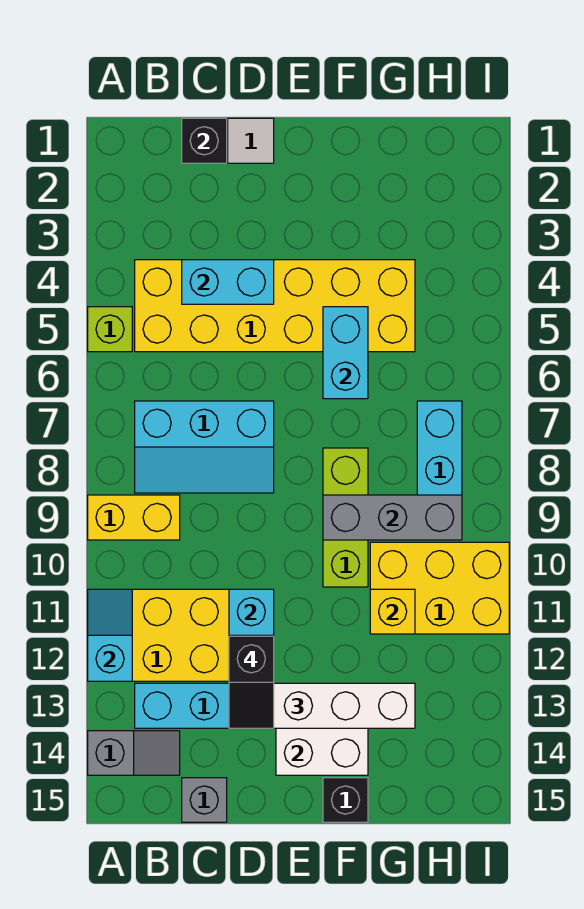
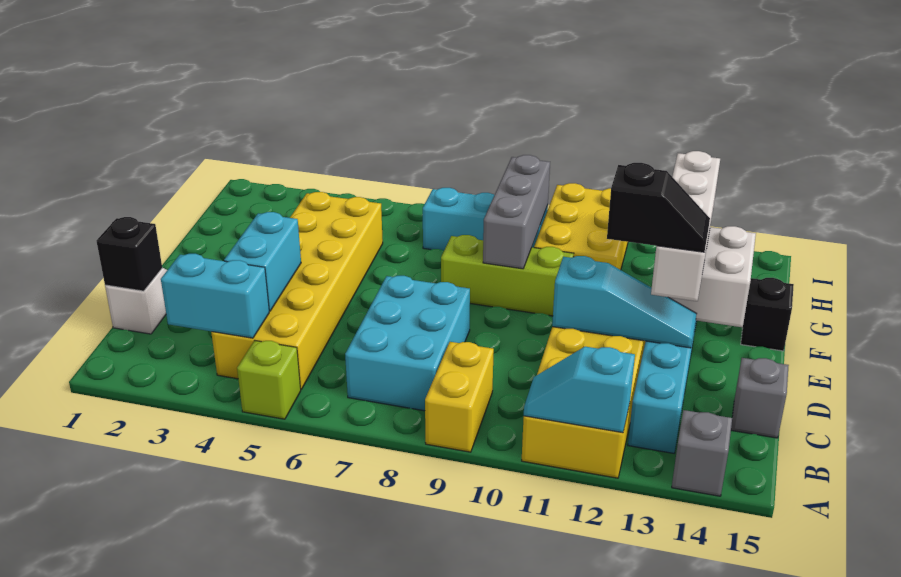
cyan slope B7:D8 level 1 top 7 -> cyan brick B7:D8 level 1
cyan brick F5:F6 level 2 -> cyan brick B3:B4 level 2
yellow brick G11 level 2 -> none

